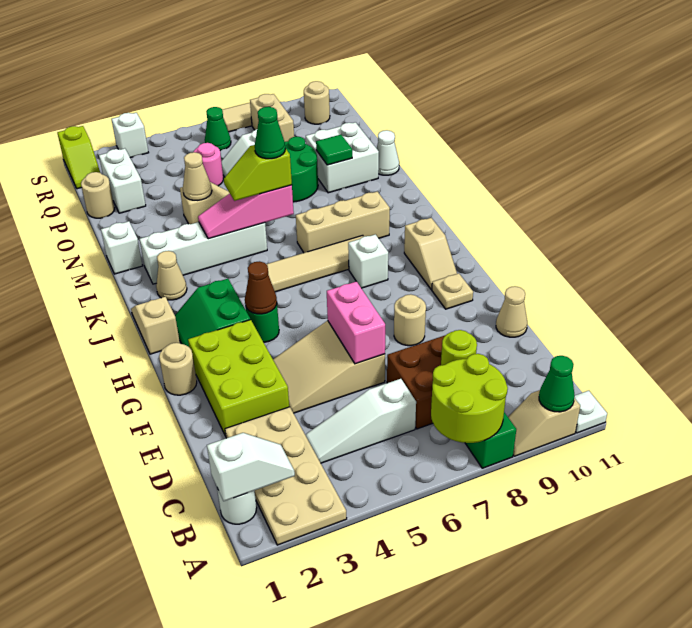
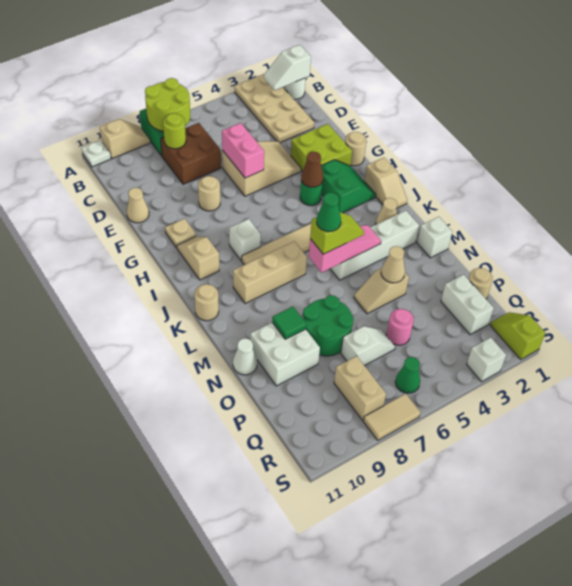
green cone A10 level 2 -> none
white slope C4:C6 level 1 top 6 -> none
lime brick E2:G3 level 1 -> lime brick F2:G3 level 1
tan round brick R10 level 1 -> tan round brick K11 level 1

